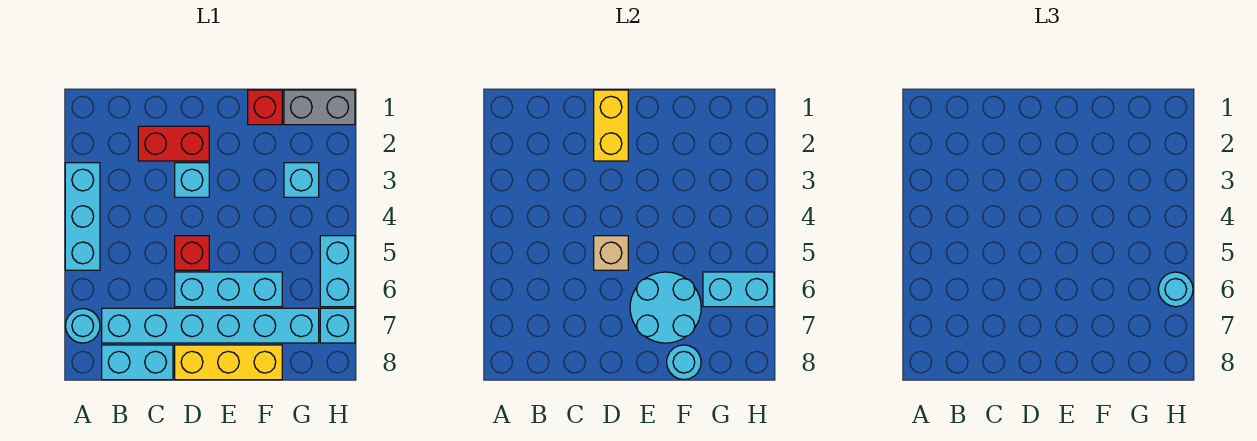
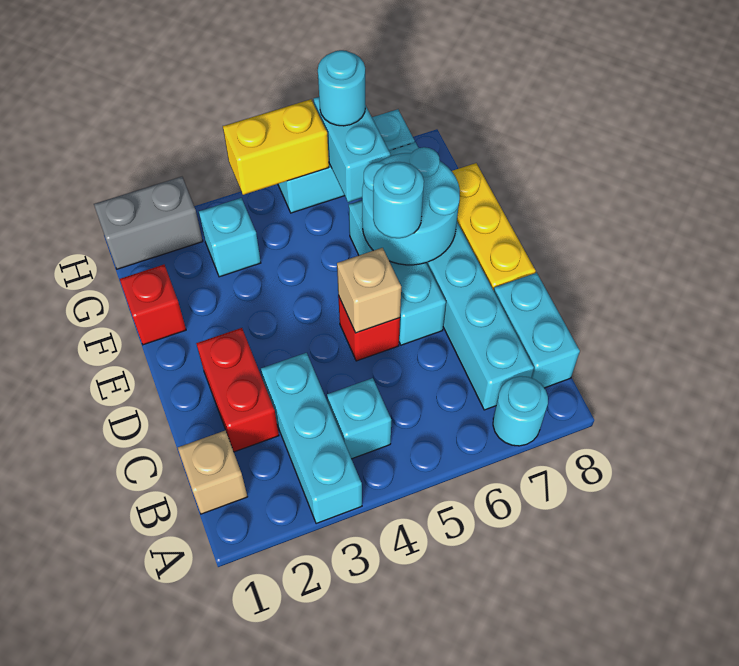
cyan brick A3:A5 level 1 -> cyan brick A3:C3 level 1
none -> tan brick B1 level 1
yellow brick D1:D2 level 2 -> yellow brick H4:H5 level 2
cyan brick D3 level 1 -> cyan brick B4 level 1
cyan round brick F8 level 2 -> cyan round brick E6 level 3
grey brick G1:H1 level 1 -> grey brick H1:H2 level 1

